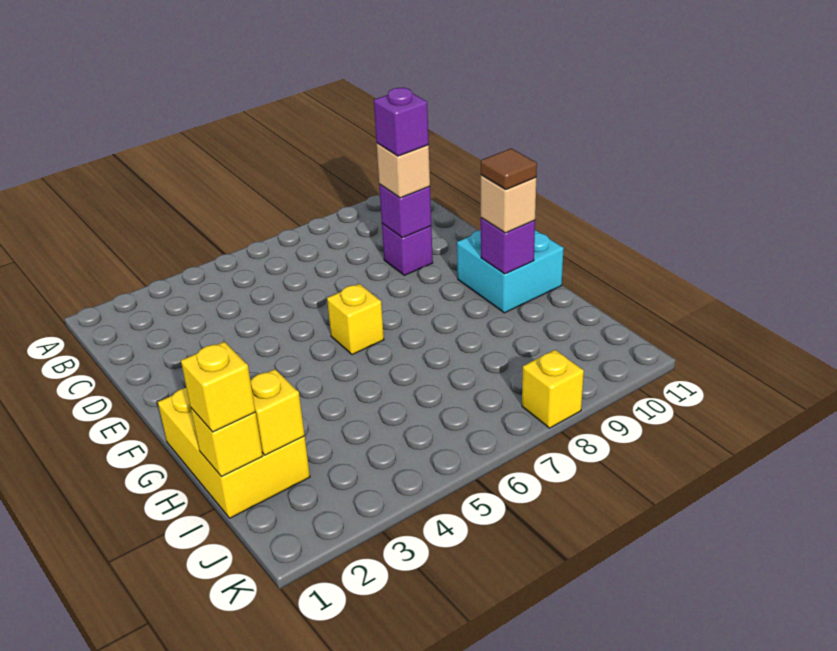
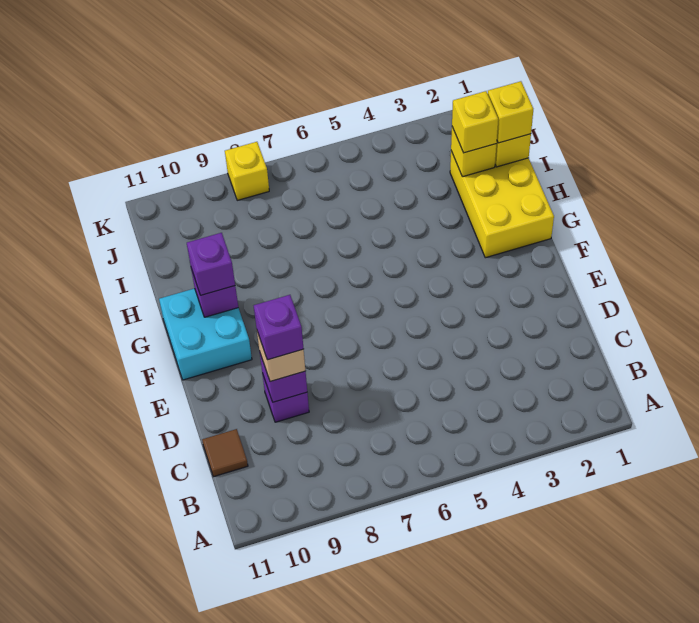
yellow brick F6 level 1 -> yellow brick I2 level 3
tan brick G10 level 3 -> purple brick G10 level 3
brown tile G10 level 4 -> brown tile C11 level 1

